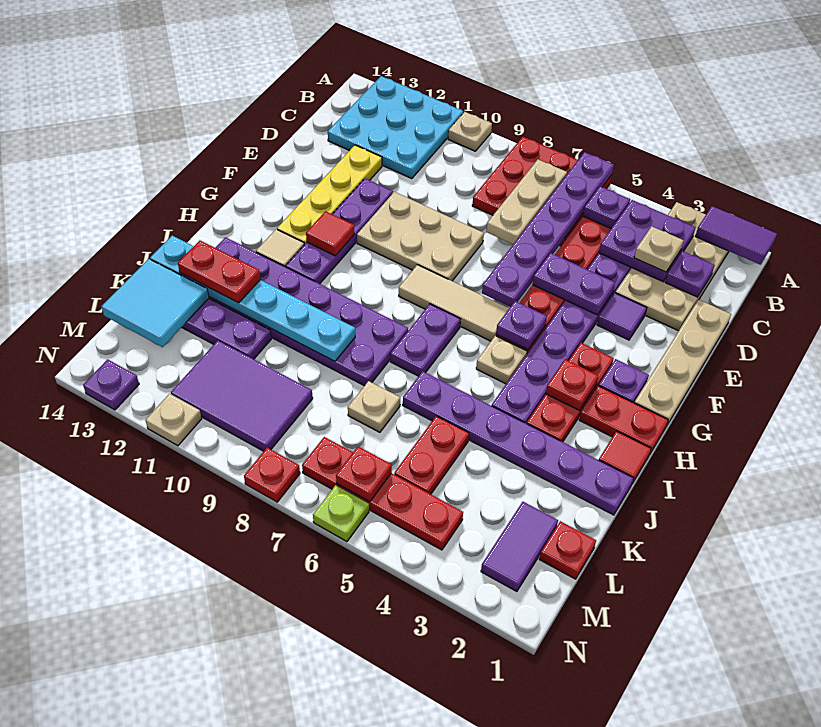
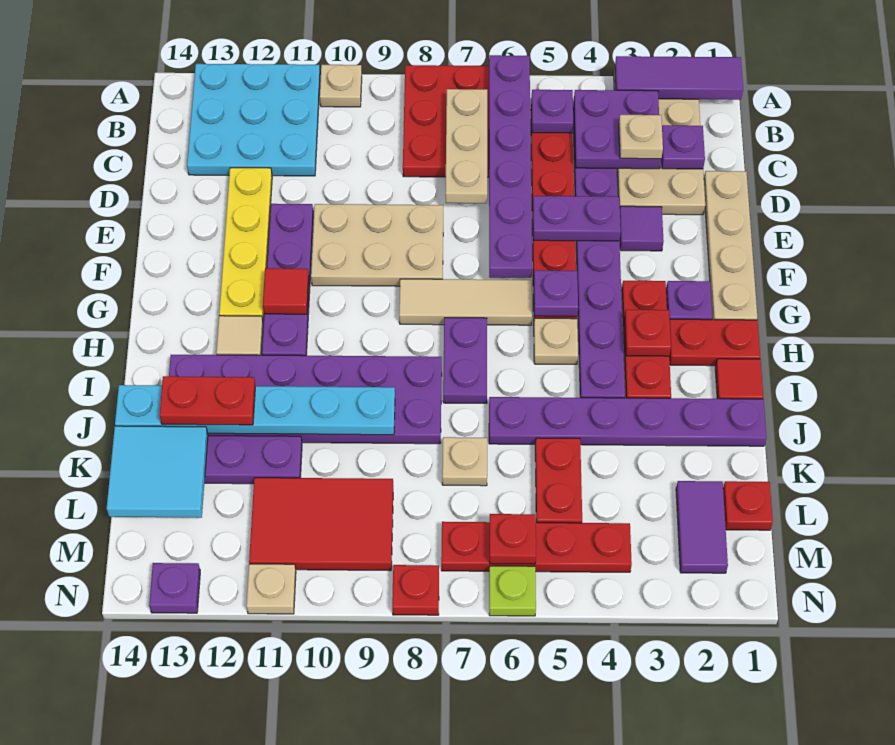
purple tile A1:A2 level 2 -> purple tile A1:A3 level 2
purple tile L9:M11 level 1 -> red tile L9:M11 level 1

